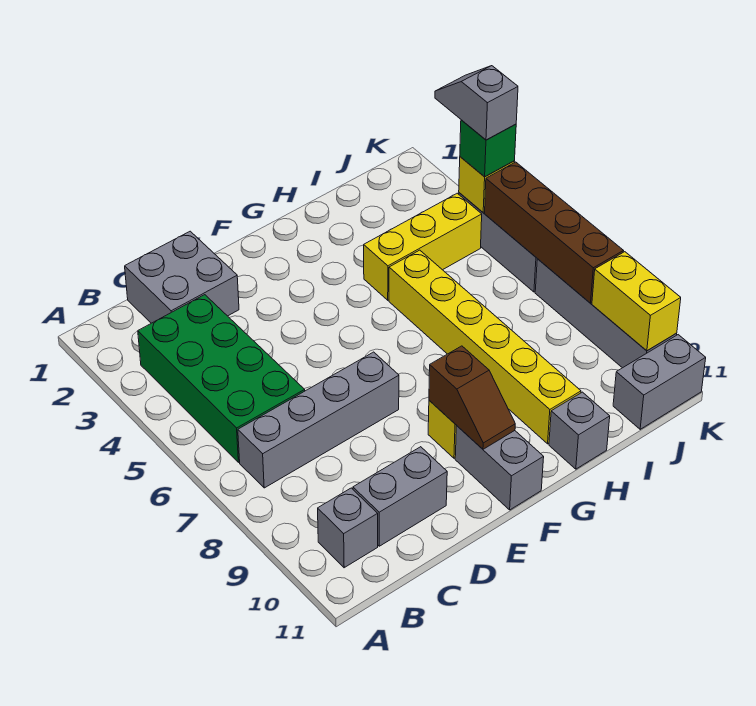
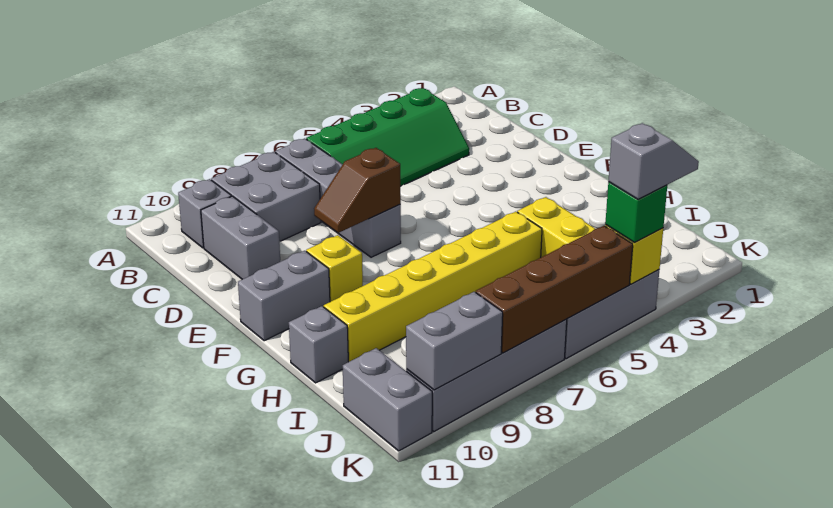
green brick B3:C6 level 1 -> green slope B3:C6 level 1 top B
grey brick C1:D2 level 1 -> grey brick B8:C9 level 1
brown slope F9:F10 level 2 top 9 -> brown slope E7:E8 level 2 top 7
yellow brick K9:K10 level 2 -> grey brick K9:K10 level 2

